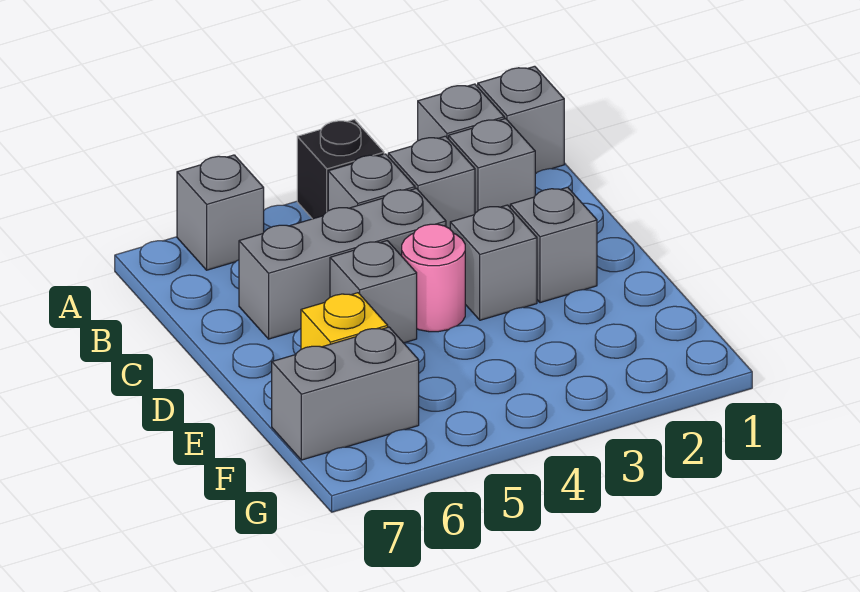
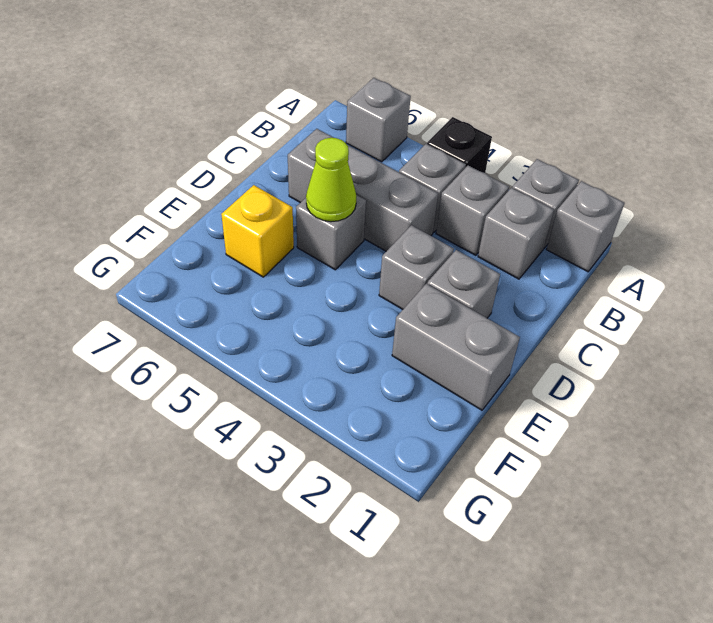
pink round brick D4 level 1 -> none
none -> lime cone D5 level 2
grey brick F6:F7 level 1 -> grey brick E1:E2 level 1

